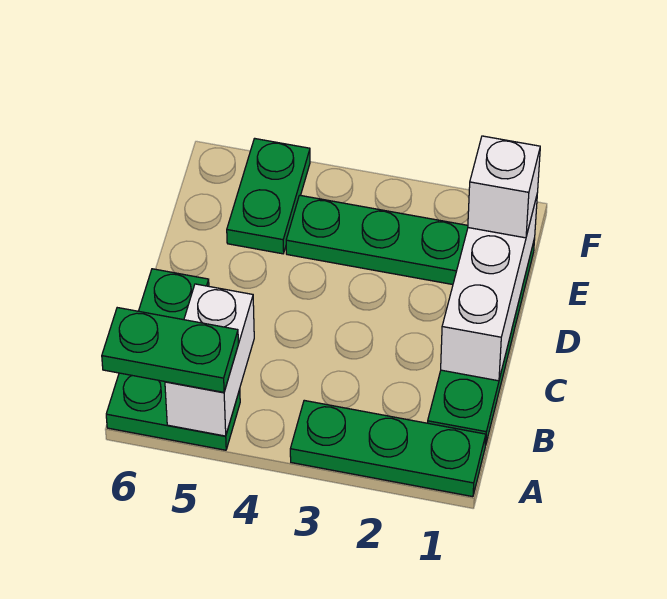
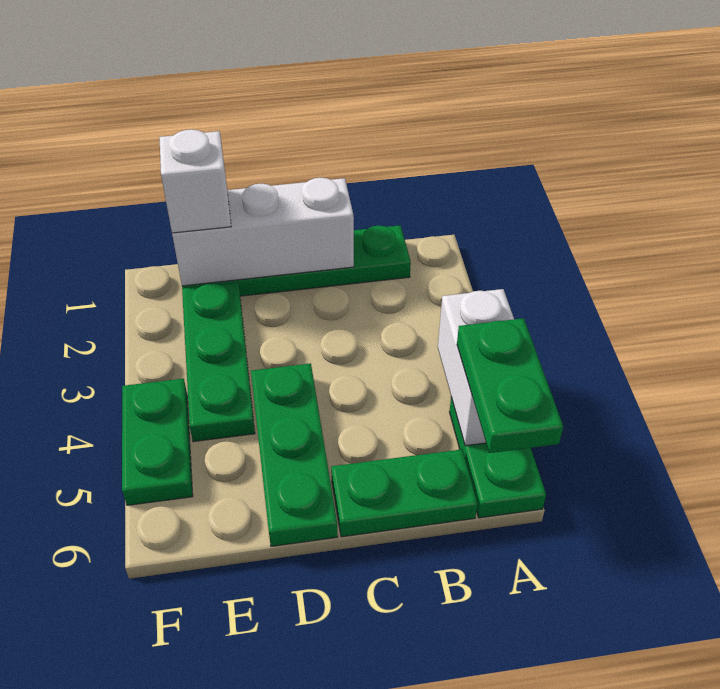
green plate A1:A3 level 1 -> green plate D4:D6 level 1
white brick A5:B5 level 2 -> white brick A4:A5 level 2
green plate E5:F5 level 1 -> green plate F4:F5 level 1

